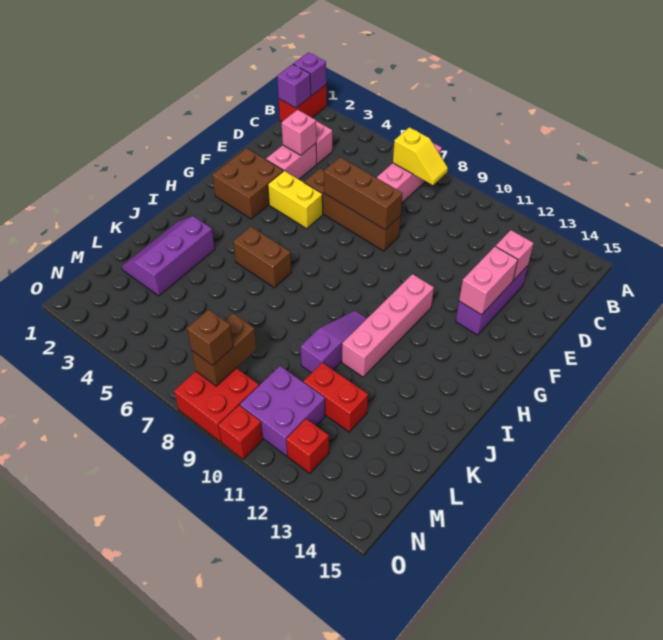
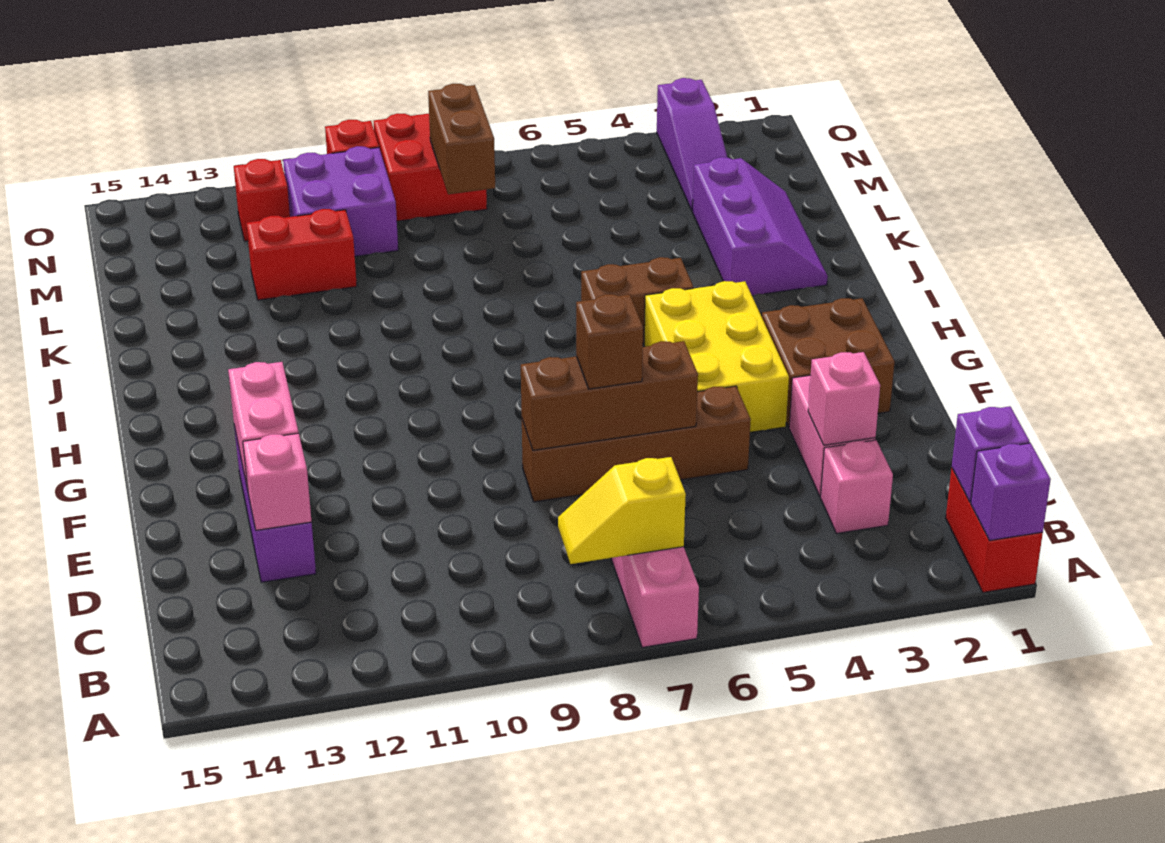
yellow brick F4:F5 level 1 -> yellow brick F4:H5 level 1
pink brick G11:J11 level 1 -> none
purple slope I10:K10 level 1 top K -> purple slope M3:O3 level 1 top O
brown brick N8 level 3 -> brown brick E7 level 3

